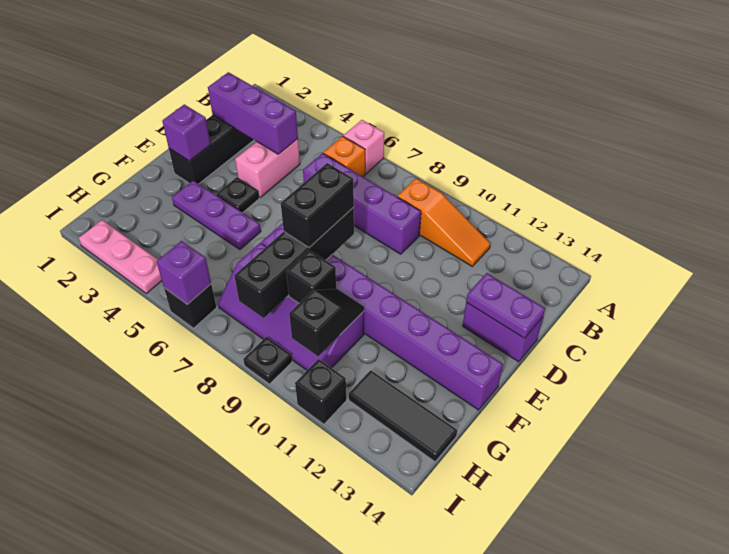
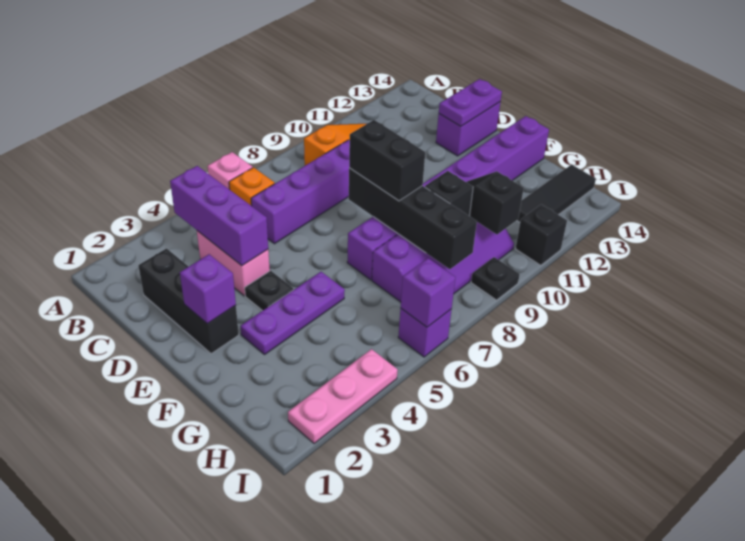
purple brick C2:C4 level 2 -> purple brick B4:D4 level 2
black brick I6 level 1 -> purple brick I6 level 1

